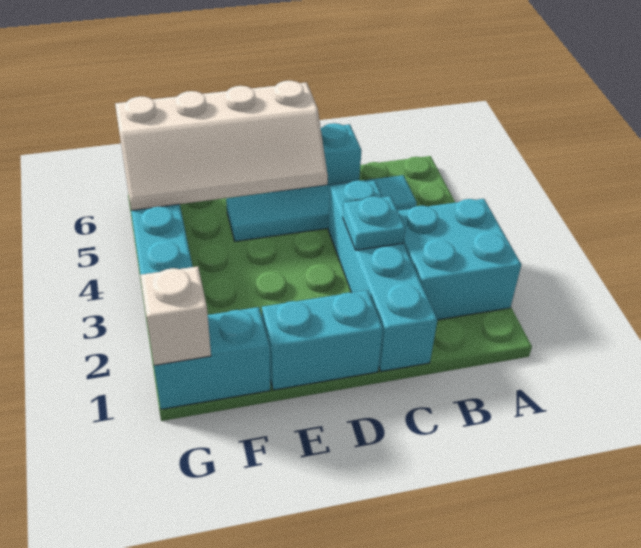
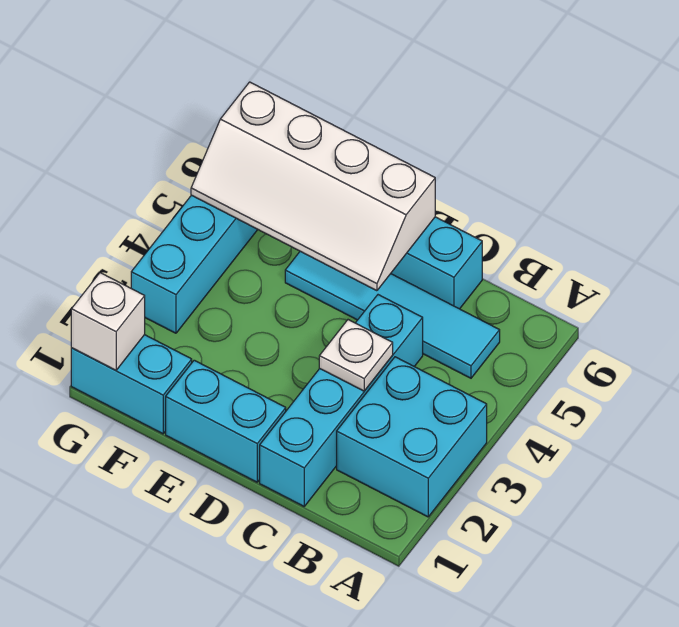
cyan plate C3 level 2 -> white plate C3 level 2

